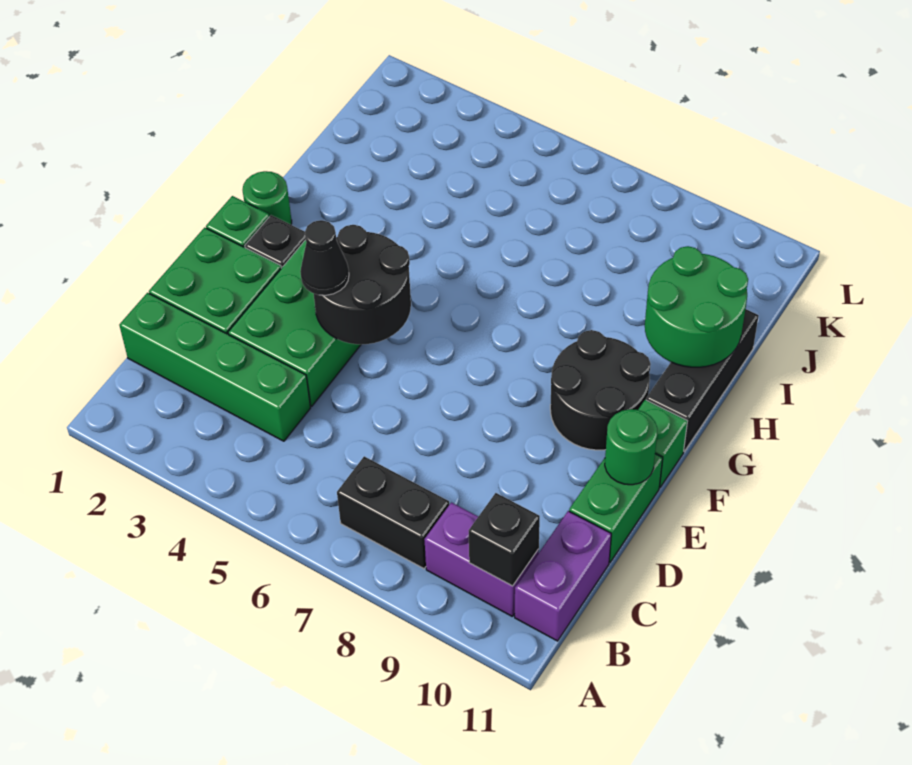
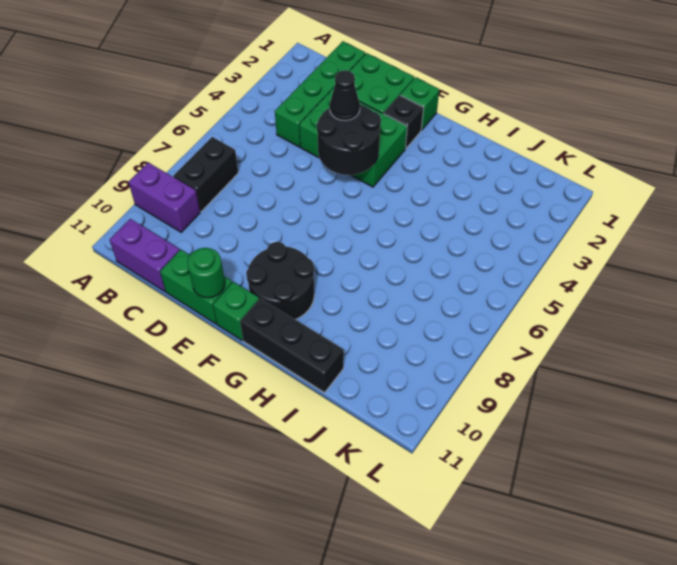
purple brick B9:B10 level 1 -> purple brick A9:B9 level 1
black brick B10 level 2 -> none
green round brick G1 level 1 -> none
green round brick H10:I11 level 2 -> none

